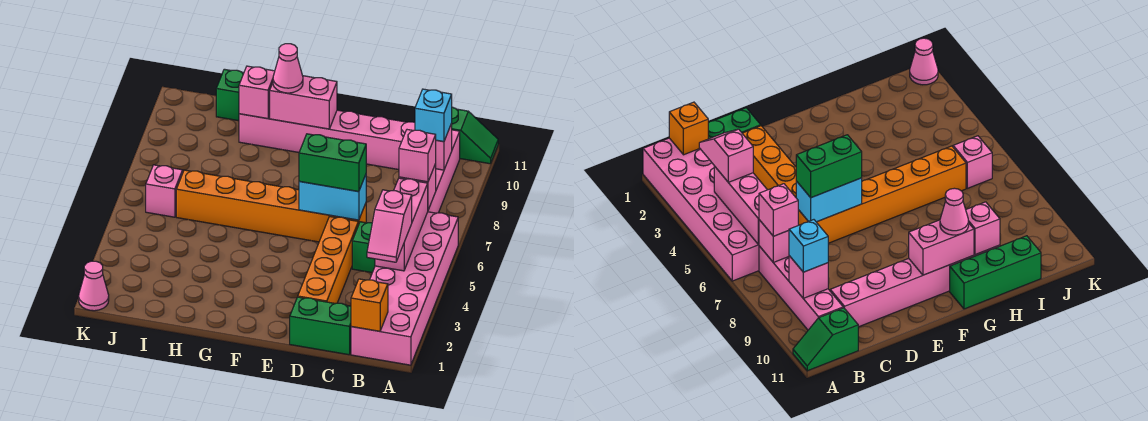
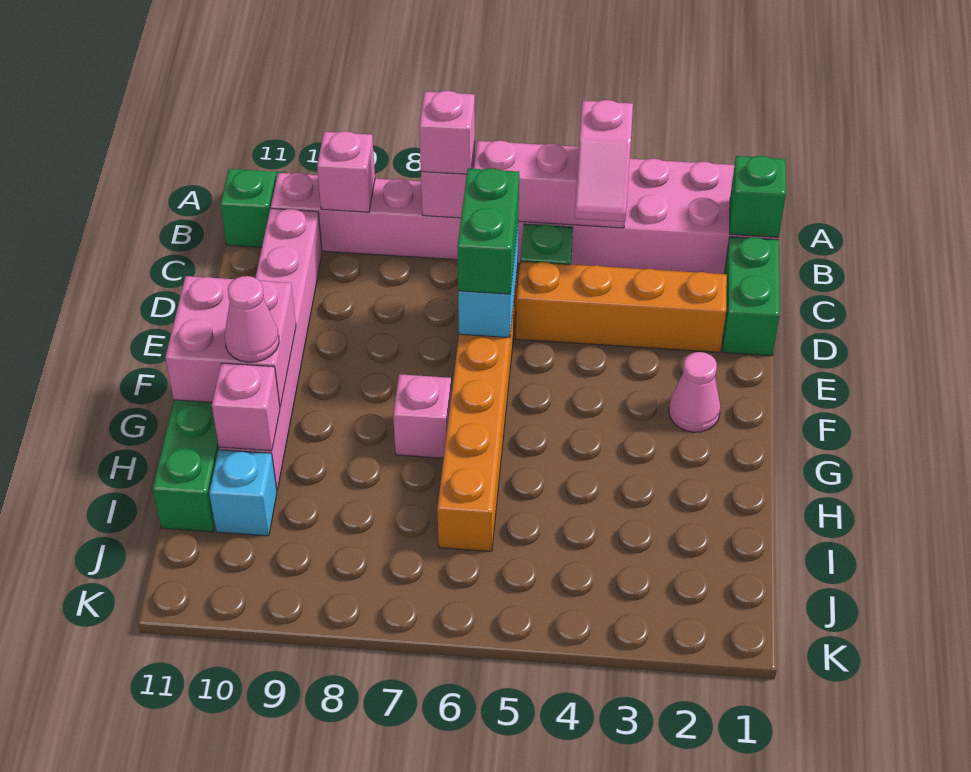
orange brick B1 level 2 -> green brick B1 level 2
pink slope B3:B4 level 3 top 4 -> pink slope B4:C4 level 3 top B
cyan brick B9 level 3 -> cyan brick I10 level 1
pink brick F10:G10 level 2 -> pink brick F10:G11 level 2
pink brick J6 level 1 -> pink brick G7 level 1
pink cone K1 level 1 -> pink cone F2 level 1

